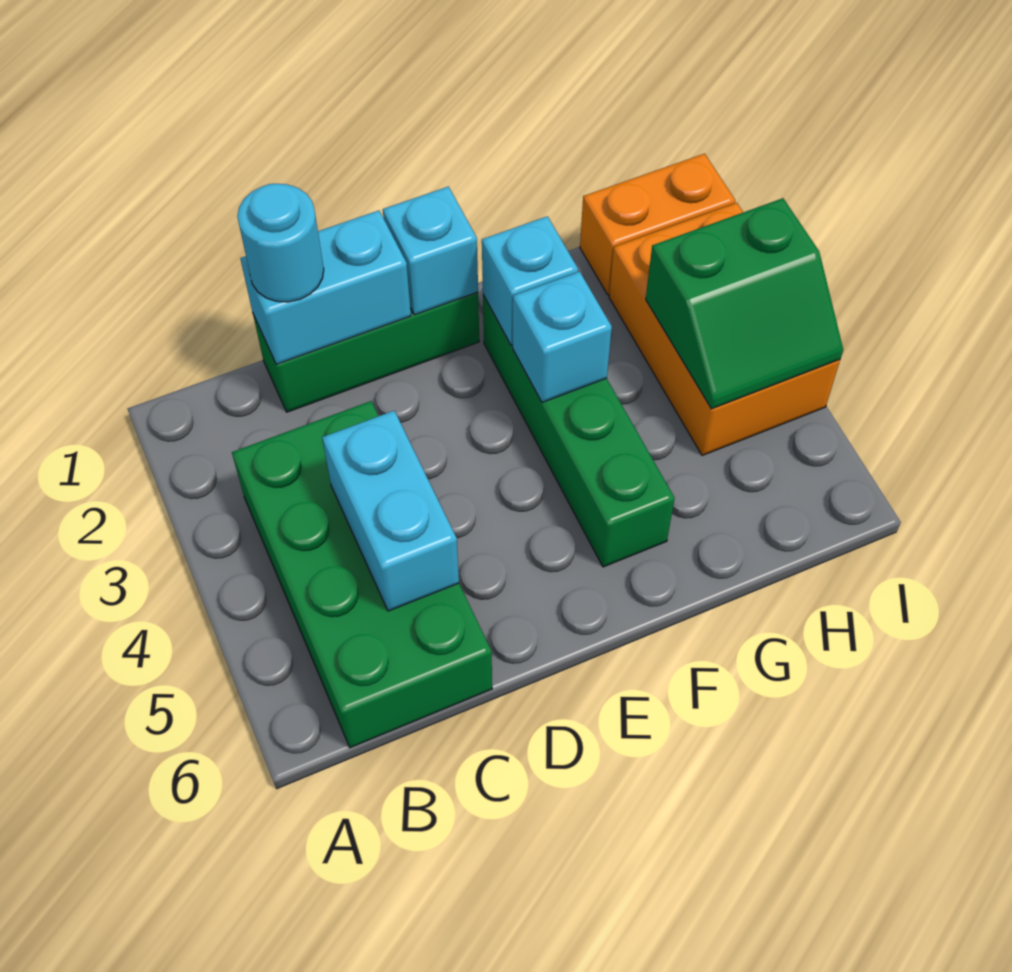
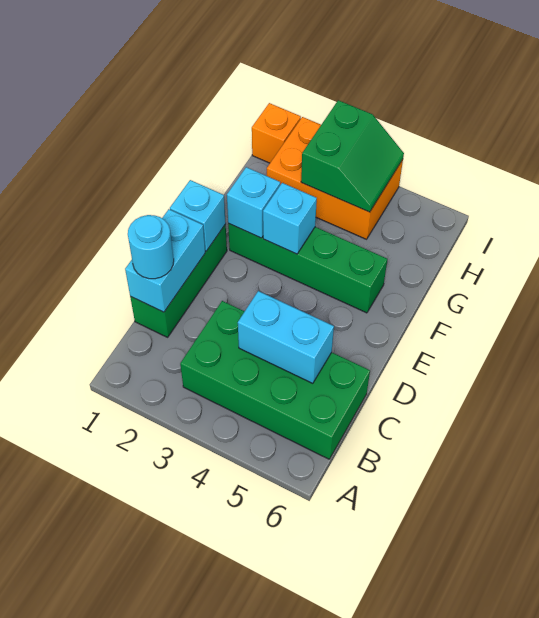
orange brick H1:I1 level 1 -> orange brick I1 level 1

